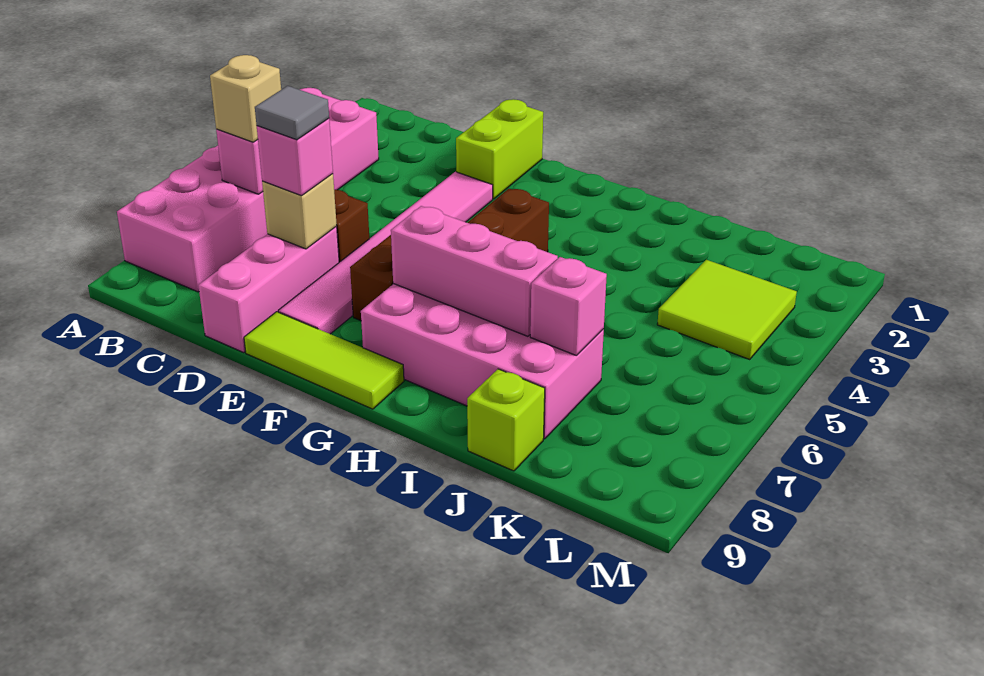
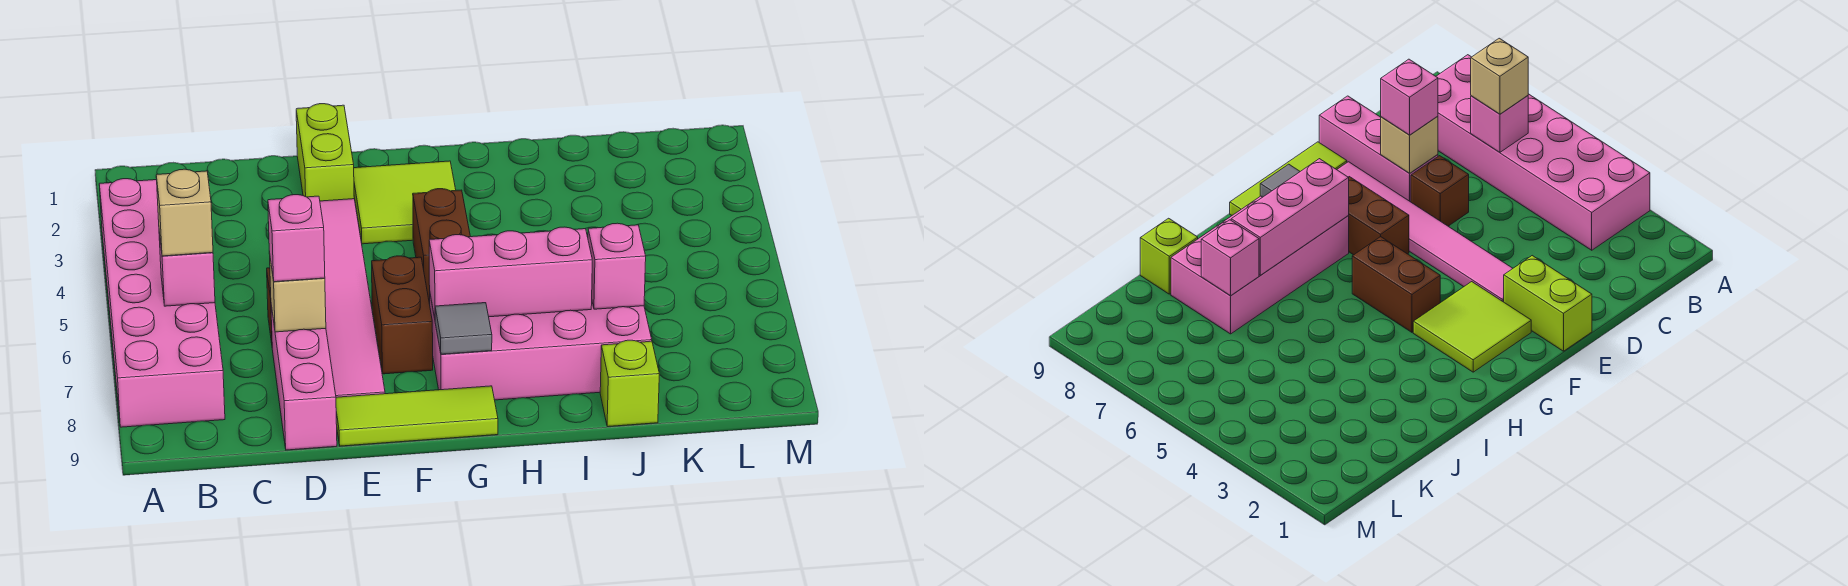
grey tile D7 level 4 -> grey tile G8 level 2
lime tile K3:L4 level 1 -> lime tile F2:G3 level 1

